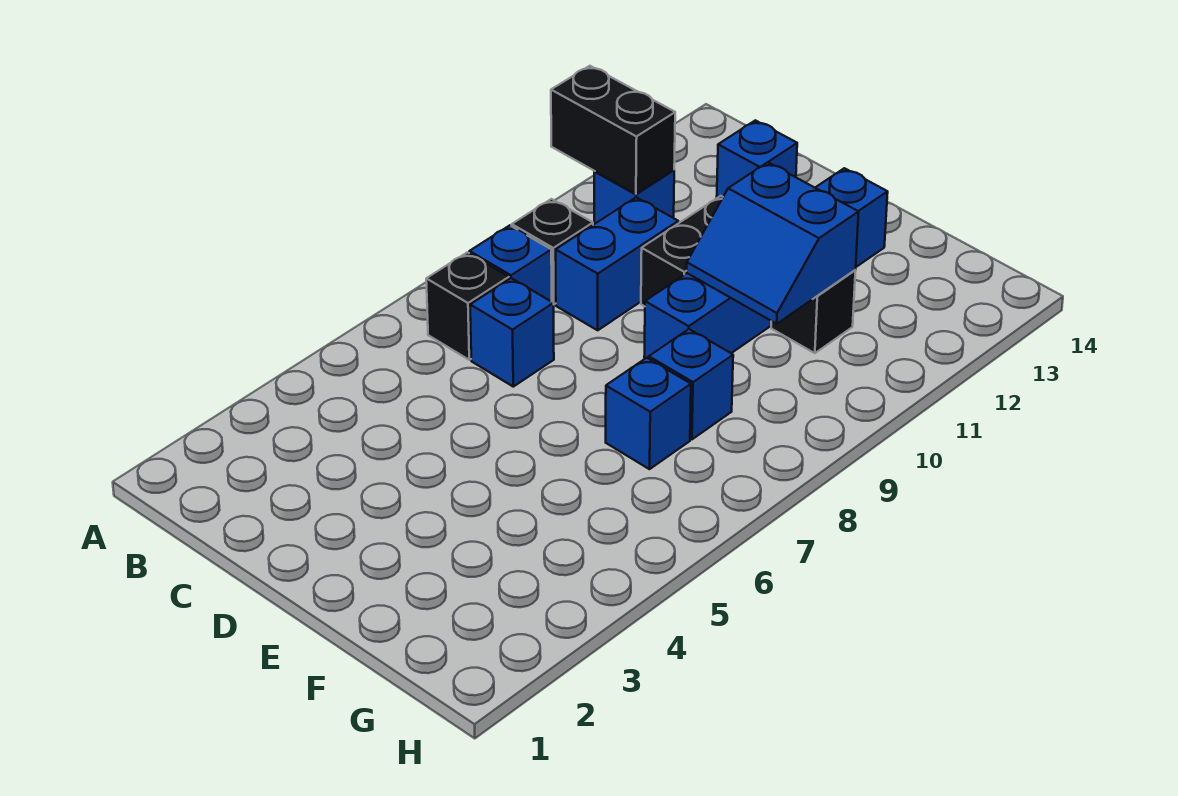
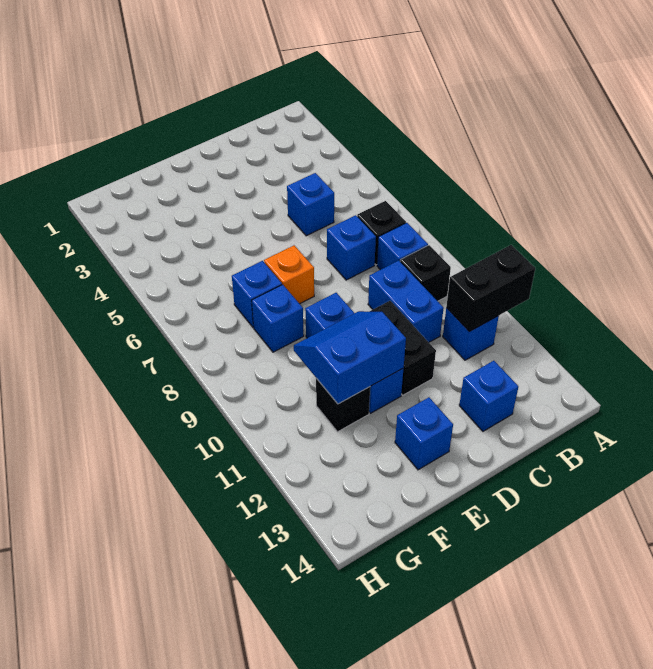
none -> blue brick C5 level 1
none -> orange brick E7 level 1

